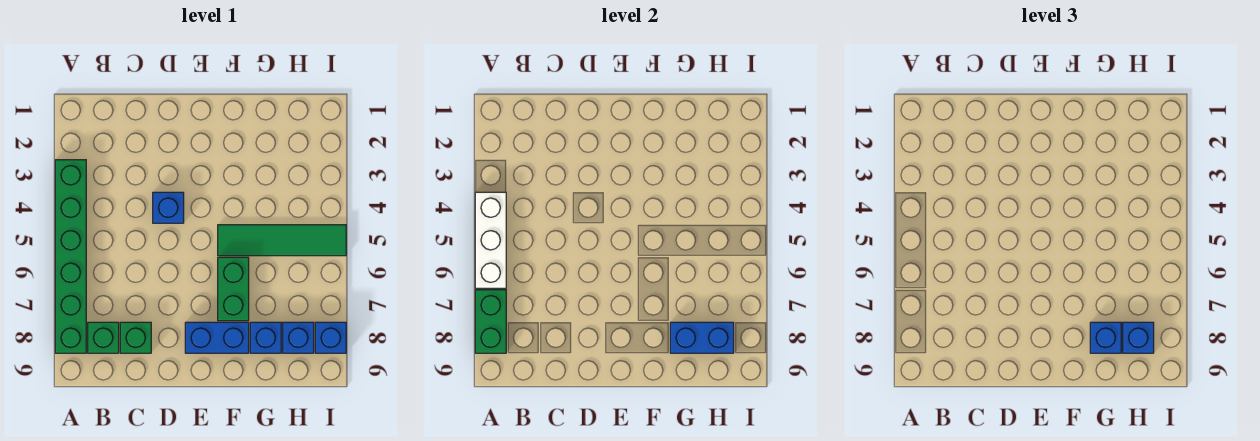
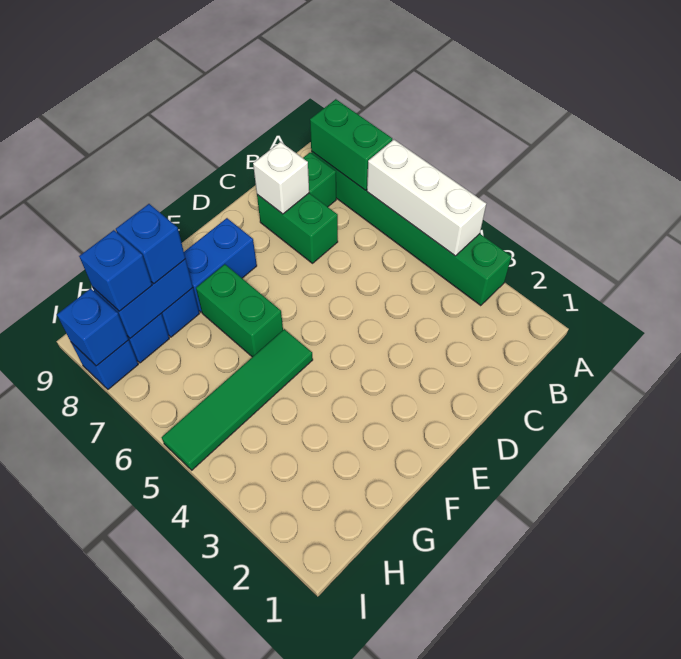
green brick C8 level 1 -> green brick C7:C8 level 1
none -> white brick C8 level 2
blue brick D4 level 1 -> blue brick I8 level 2

